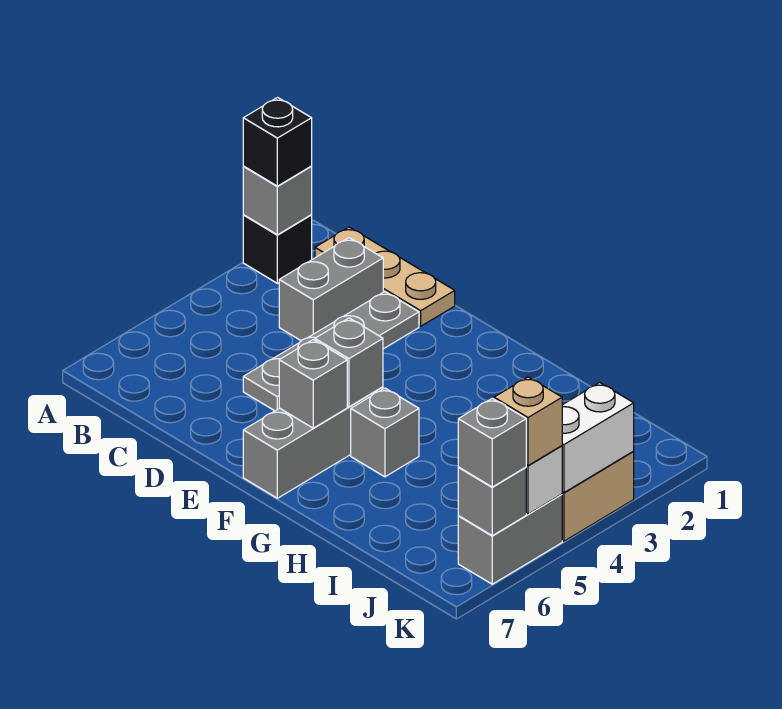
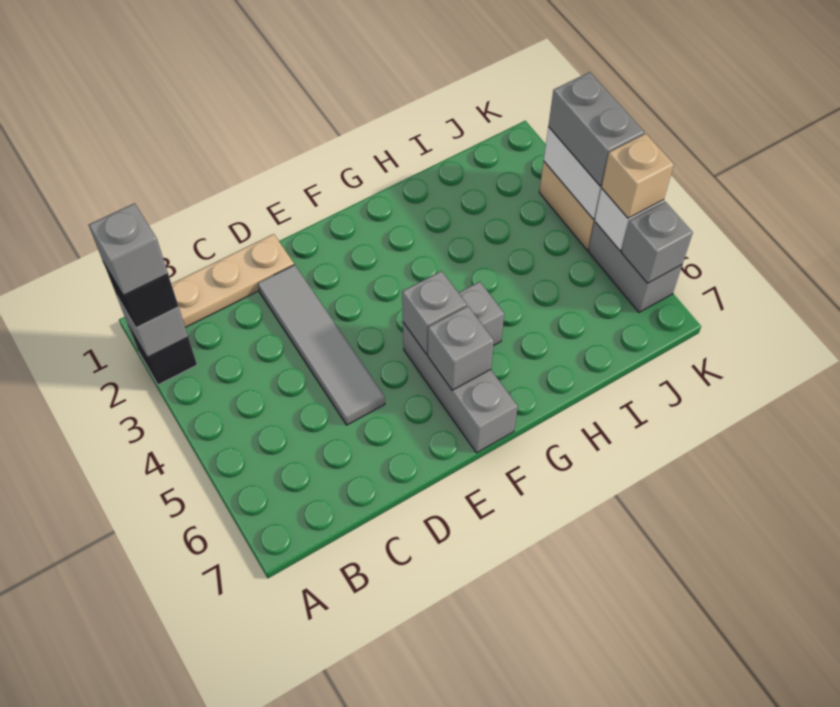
grey brick C2:C3 level 1 -> grey brick K3:K4 level 3
grey plate D2:D5 level 1 -> grey tile D2:D5 level 1
grey brick K6 level 3 -> grey brick A2 level 4

